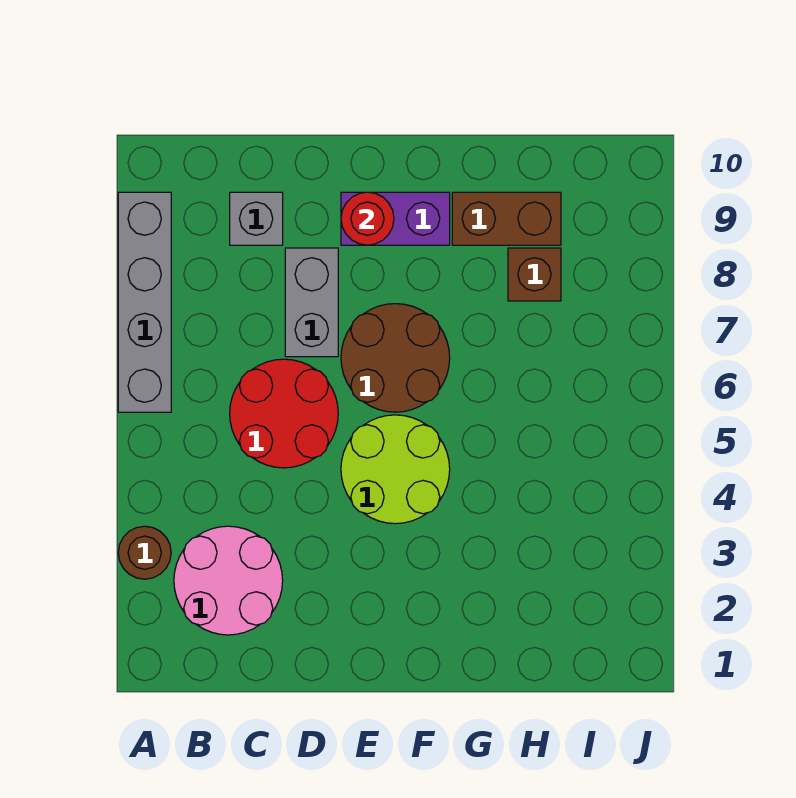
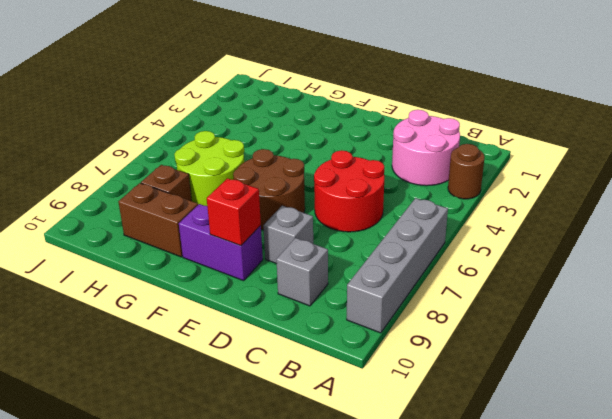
grey brick D7:D8 level 1 -> grey brick D8 level 1
lime round brick E4:F5 level 1 -> lime round brick G6:H7 level 1
red round brick E9 level 2 -> red brick E9 level 2

